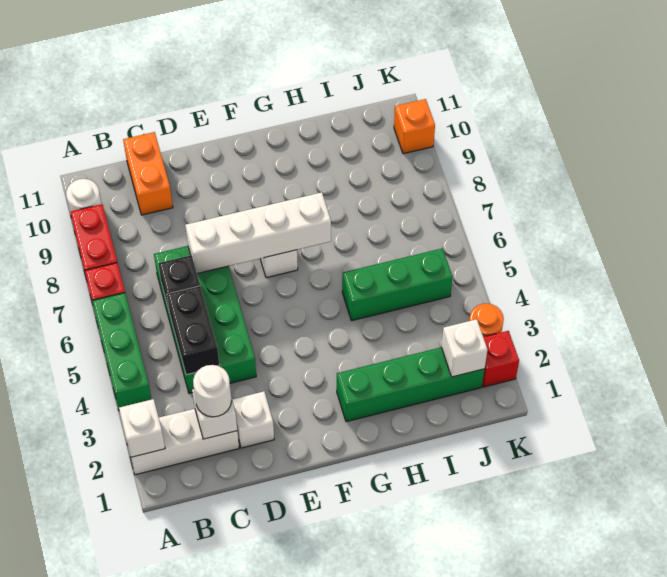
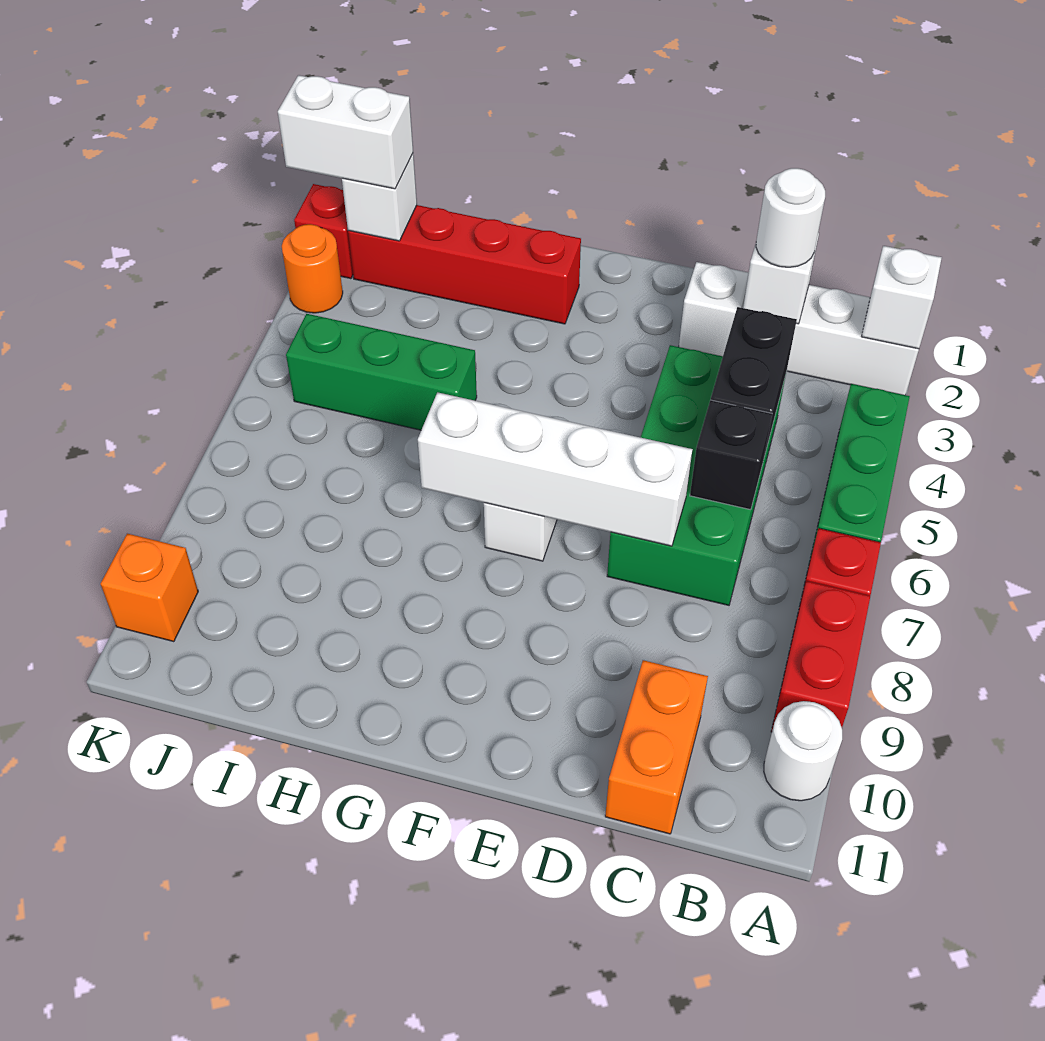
green brick G2:J2 level 1 -> red brick G2:J2 level 1
none -> white brick J2:K2 level 3

